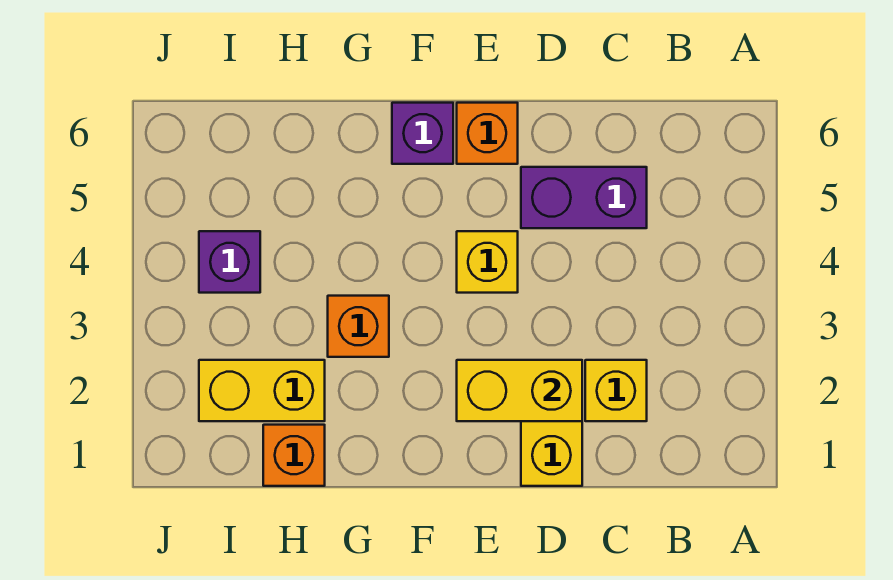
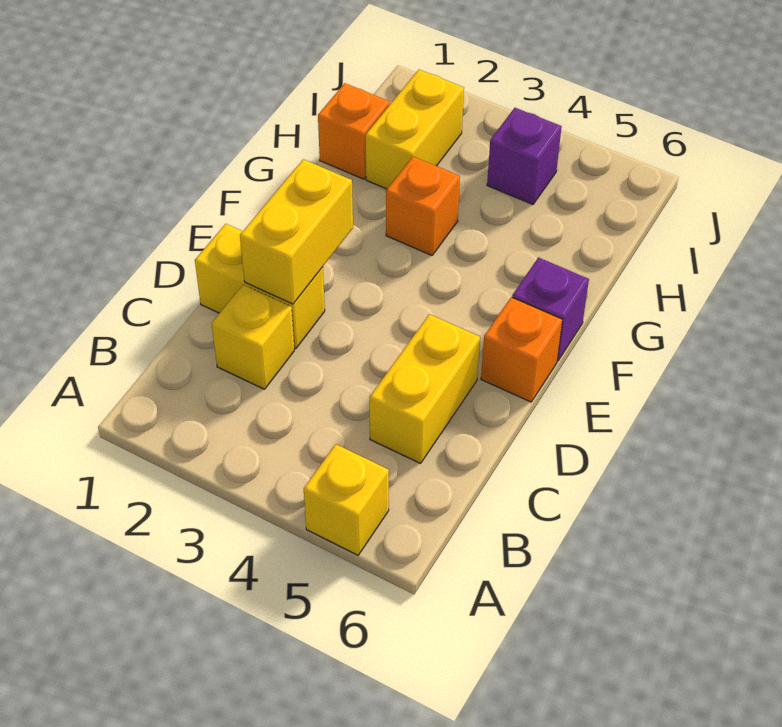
purple brick C5:D5 level 1 -> yellow brick C5:D5 level 1
yellow brick E4 level 1 -> yellow brick A5 level 1

